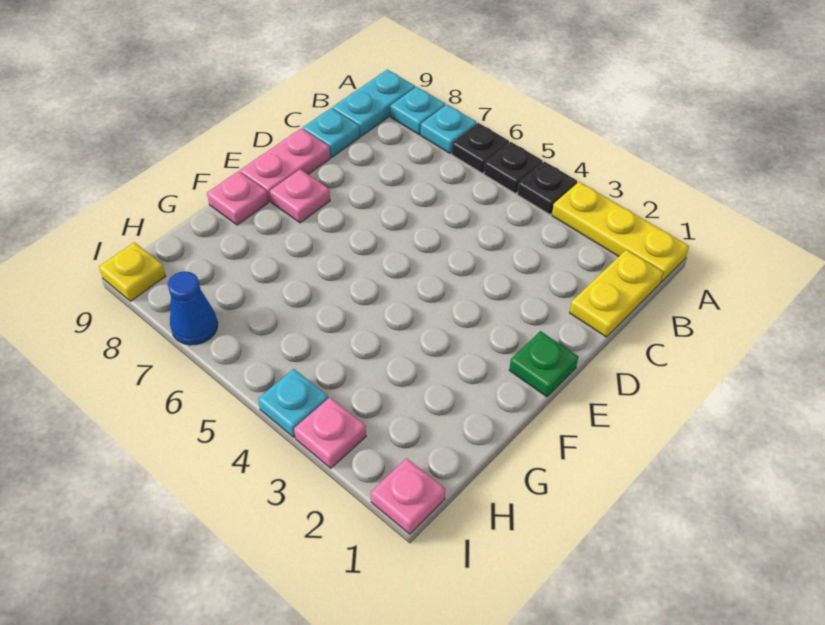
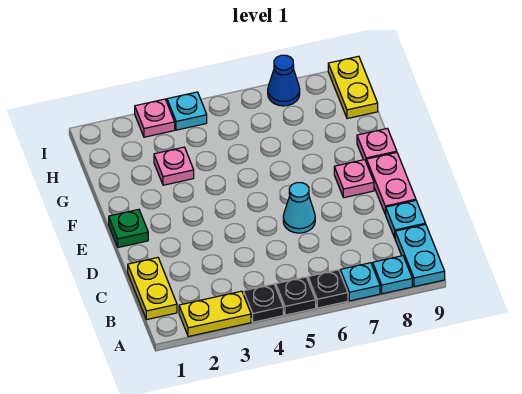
yellow plate A1:A3 level 1 -> yellow plate A2:A3 level 1
none -> cyan cone D6 level 1
pink plate I1 level 1 -> pink plate G3 level 1
yellow plate I9 level 1 -> yellow plate H9:I9 level 1

